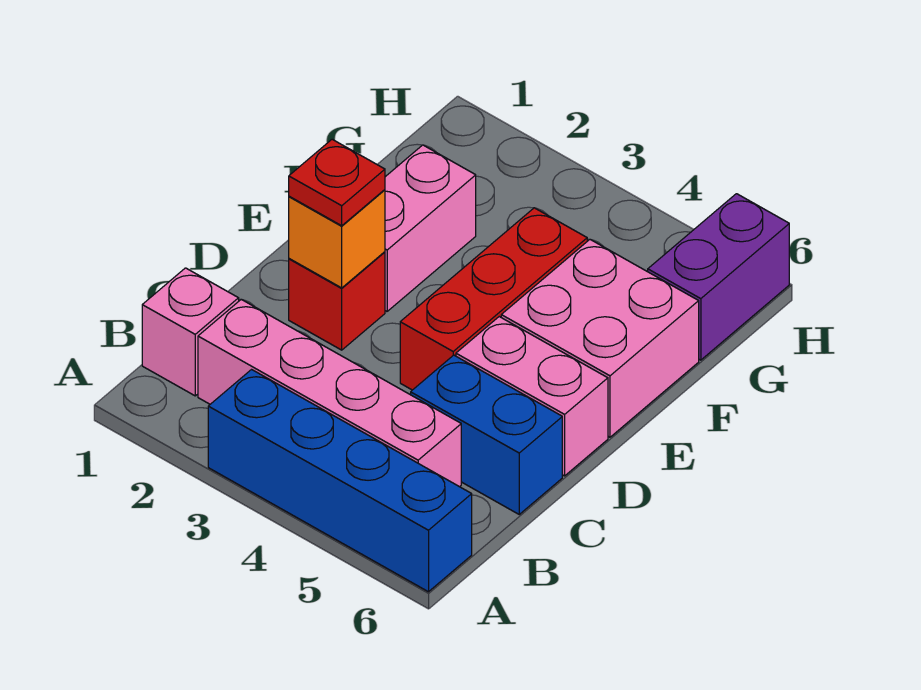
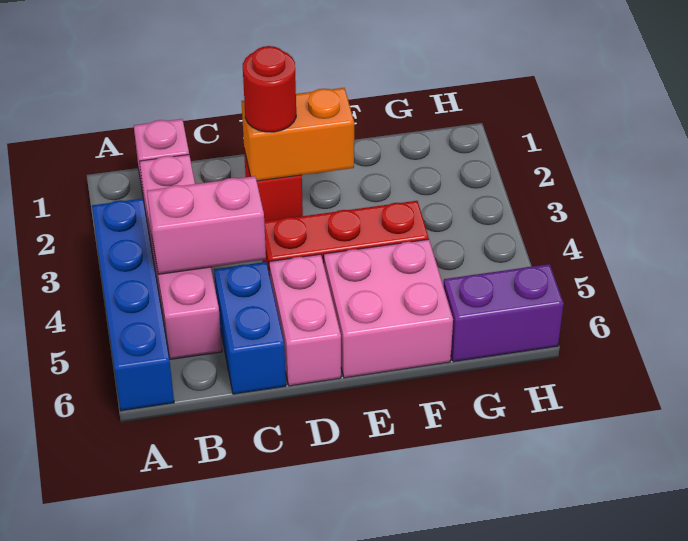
orange brick D2 level 2 -> orange brick D2:E2 level 2
red plate D2 level 3 -> red round brick D2 level 3
pink brick E2:F2 level 1 -> pink brick B4:C4 level 2

